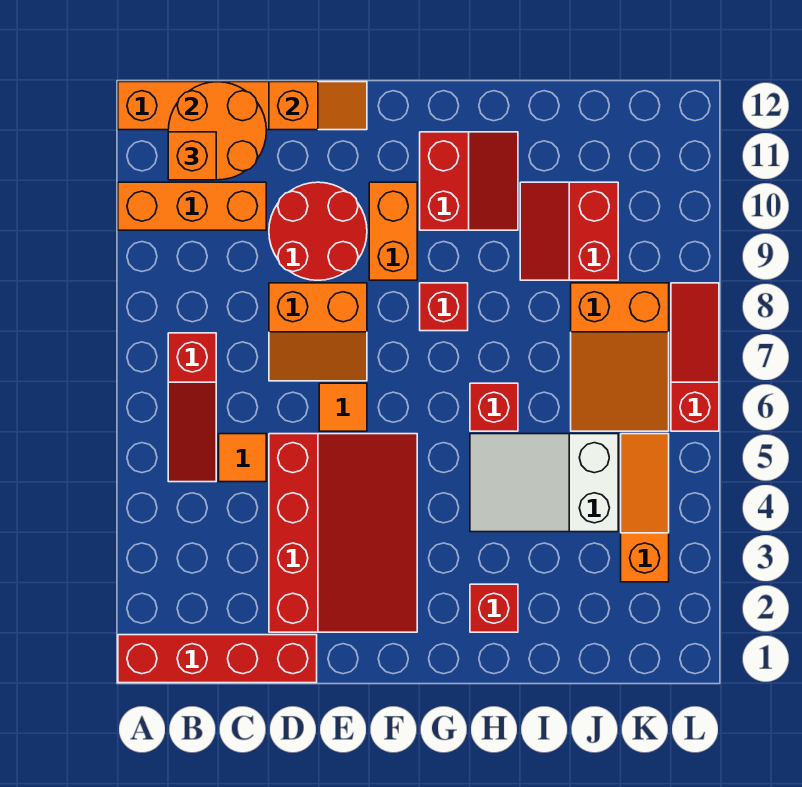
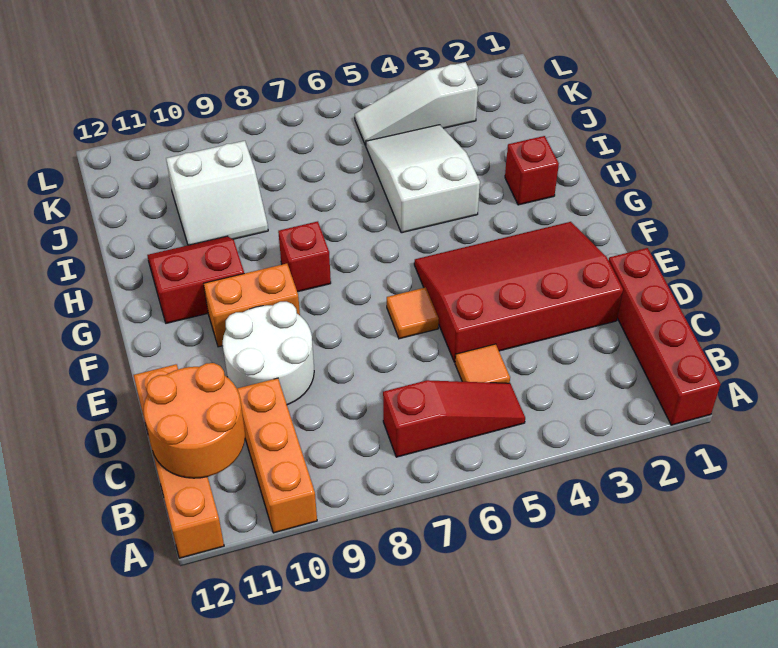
orange brick B11 level 3 -> none
orange slope D7:E8 level 1 top 8 -> none
red round brick D9:E10 level 1 -> white round brick D9:E10 level 1
orange slope D12:E12 level 2 top D -> none
white slope H4:J5 level 1 top J -> white slope H4:J5 level 1 top H
red brick H6 level 1 -> none
red slope I9:J10 level 1 top J -> white slope I9:J10 level 1 top J
orange slope J6:K8 level 1 top 8 -> none
orange slope K3:K5 level 1 top 3 -> white slope K3:K5 level 1 top 3
red slope L6:L8 level 1 top 6 -> none

